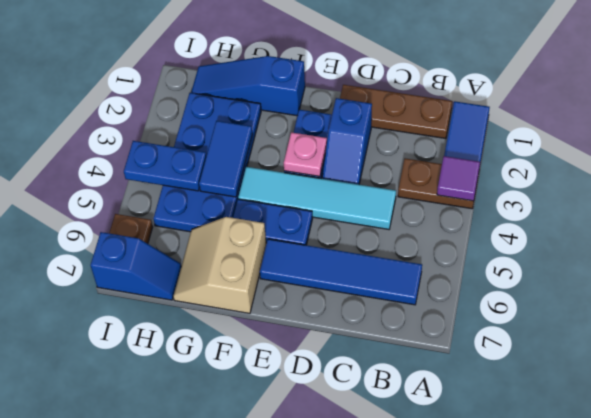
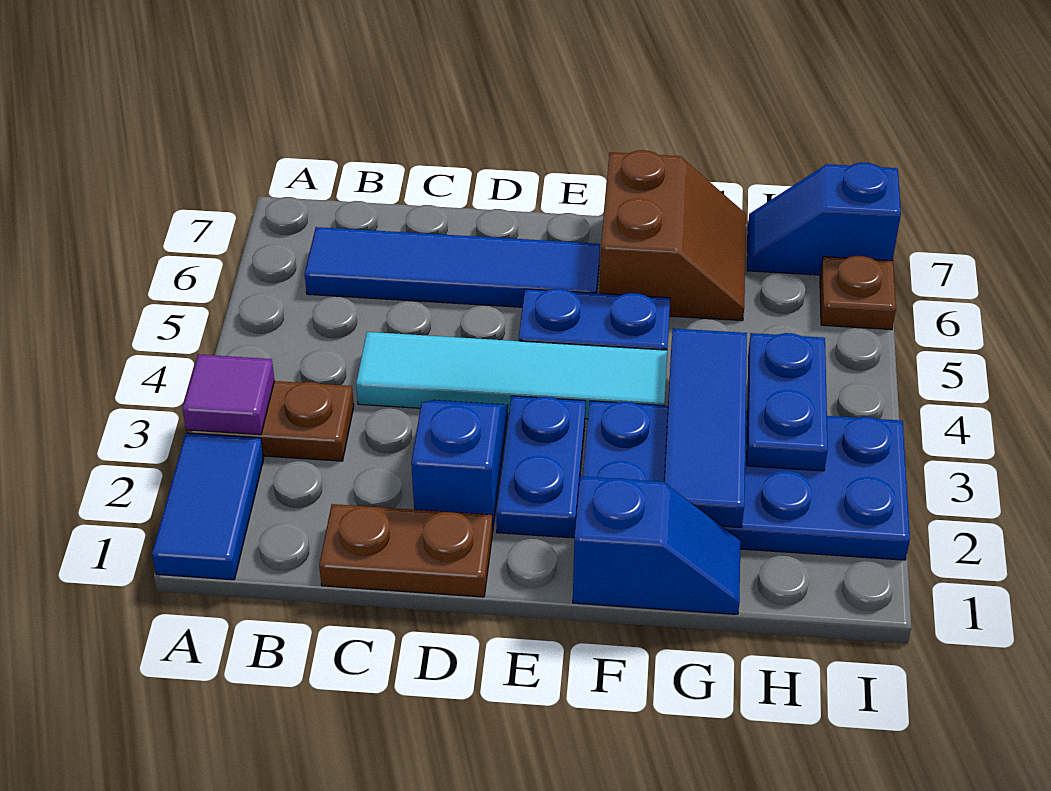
brown plate B1:D1 level 1 -> brown plate C1:D1 level 1
pink plate E3 level 2 -> none
blue slope F1:H1 level 1 top F -> blue slope F1:G1 level 1 top F
tan slope F6:G7 level 1 top F -> brown slope F6:G7 level 1 top F
blue plate G2:H5 level 1 -> blue plate F2:I3 level 1
blue tile G3:G4 level 2 -> blue tile G2:G4 level 2
blue plate H4:I4 level 2 -> blue plate H3:H4 level 2

